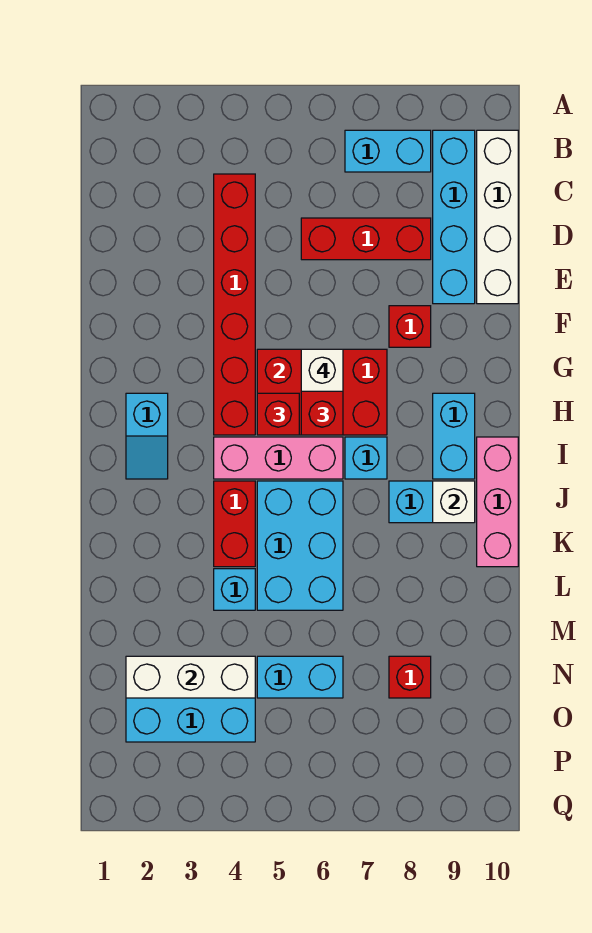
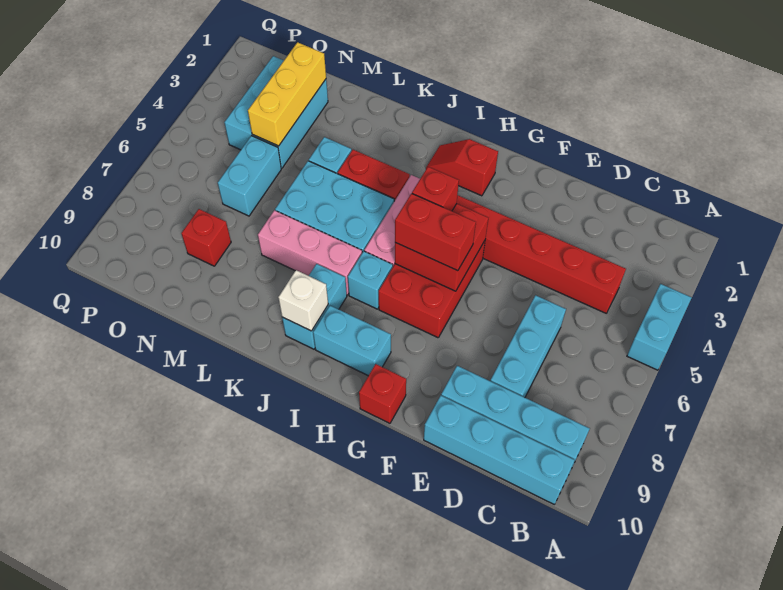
cyan brick B7:B8 level 1 -> cyan brick A4:A5 level 1
white brick B10:E10 level 1 -> cyan brick B10:E10 level 1
red brick D6:D8 level 1 -> cyan brick D6:D8 level 1
red brick F8 level 1 -> red brick G10 level 1
white brick G6 level 4 -> none
cyan slope H2:I2 level 1 top H -> red slope H2:I2 level 1 top H
pink brick I10:K10 level 1 -> pink brick J7:L7 level 1
white brick N2:N4 level 2 -> yellow brick N2:N4 level 2

